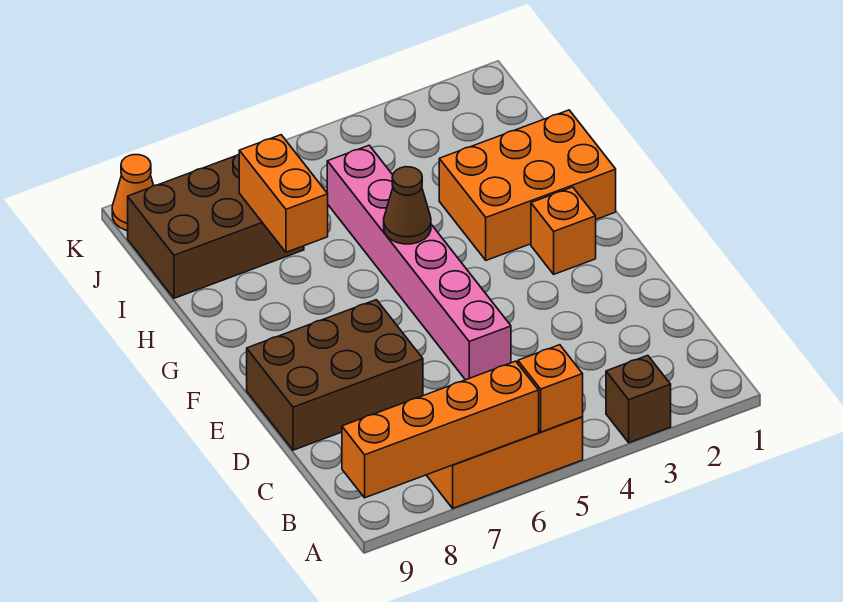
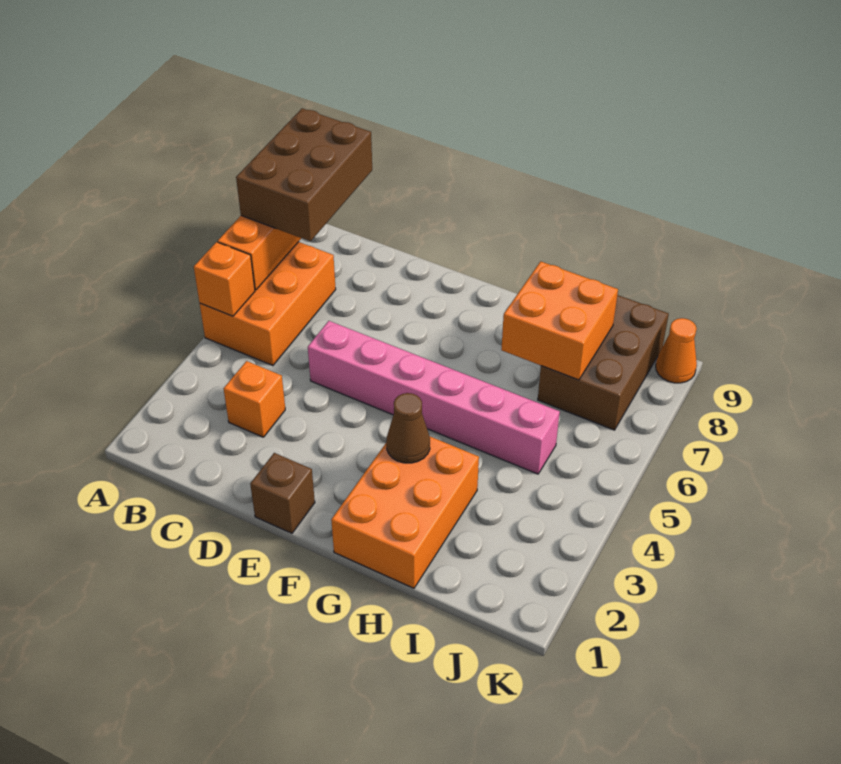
brown brick A3 level 1 -> brown brick E1 level 1
brown brick D7:E9 level 1 -> brown brick A7:B9 level 3
orange brick F2 level 1 -> orange brick C3 level 1
brown cone G5 level 2 -> brown cone G3 level 2
orange brick H7:I7 level 2 -> orange brick H7:I8 level 2

